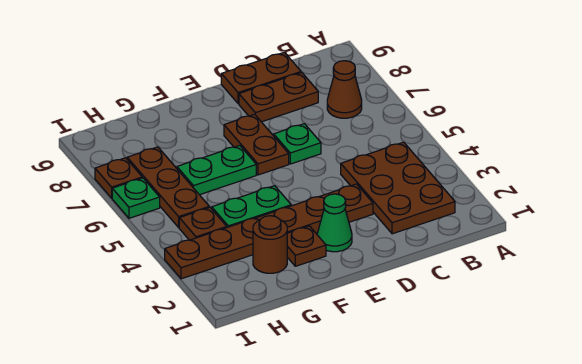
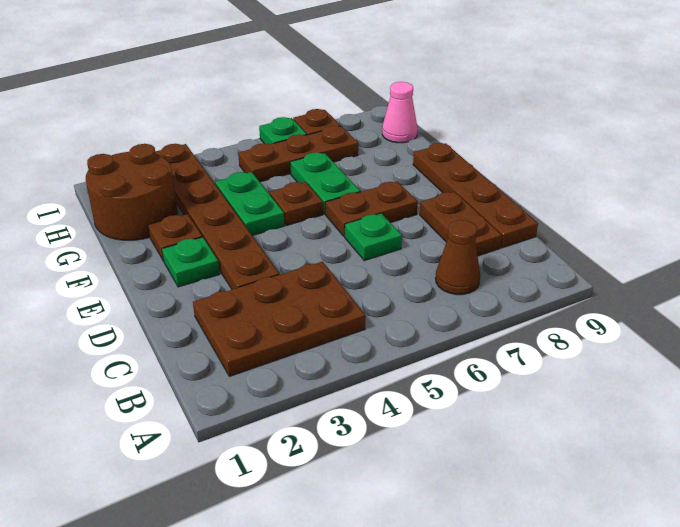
brown plate C9:D9 level 1 -> brown plate C9:F9 level 1
green cone E2 level 1 -> green plate E2 level 1
brown round brick G2 level 1 -> brown round brick G1:H2 level 1
brown plate H4 level 1 -> brown plate F5 level 1
none -> pink cone H9 level 1

